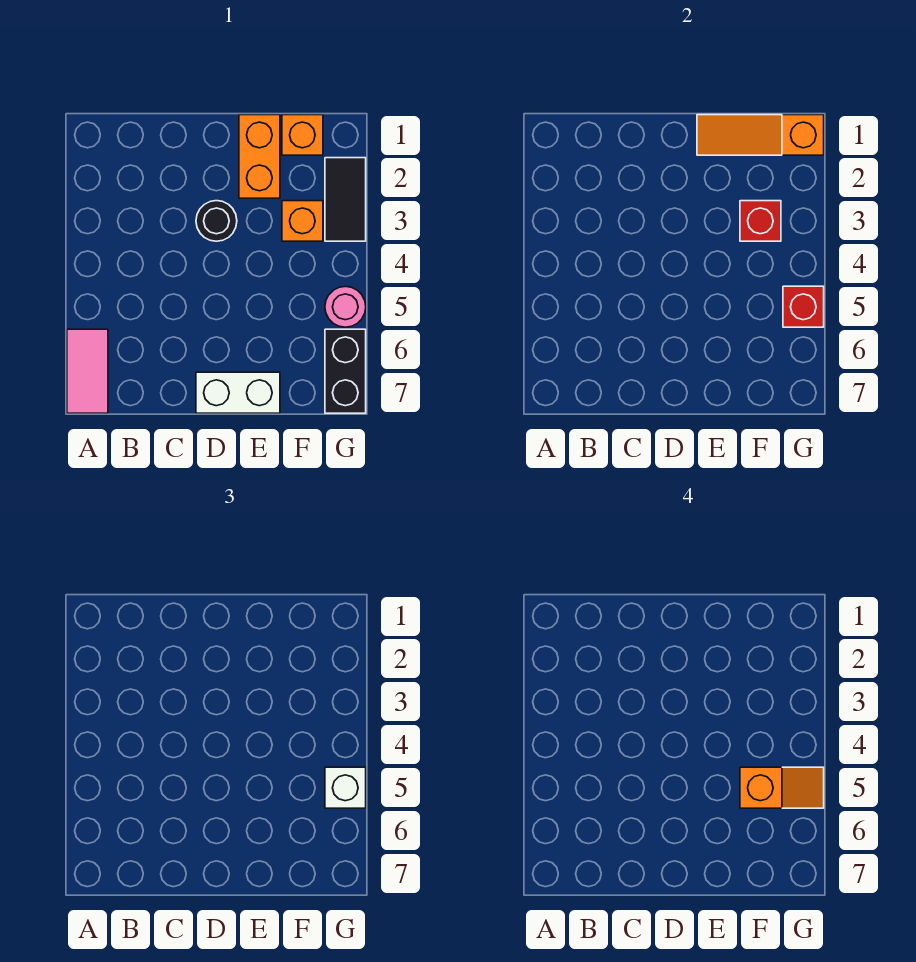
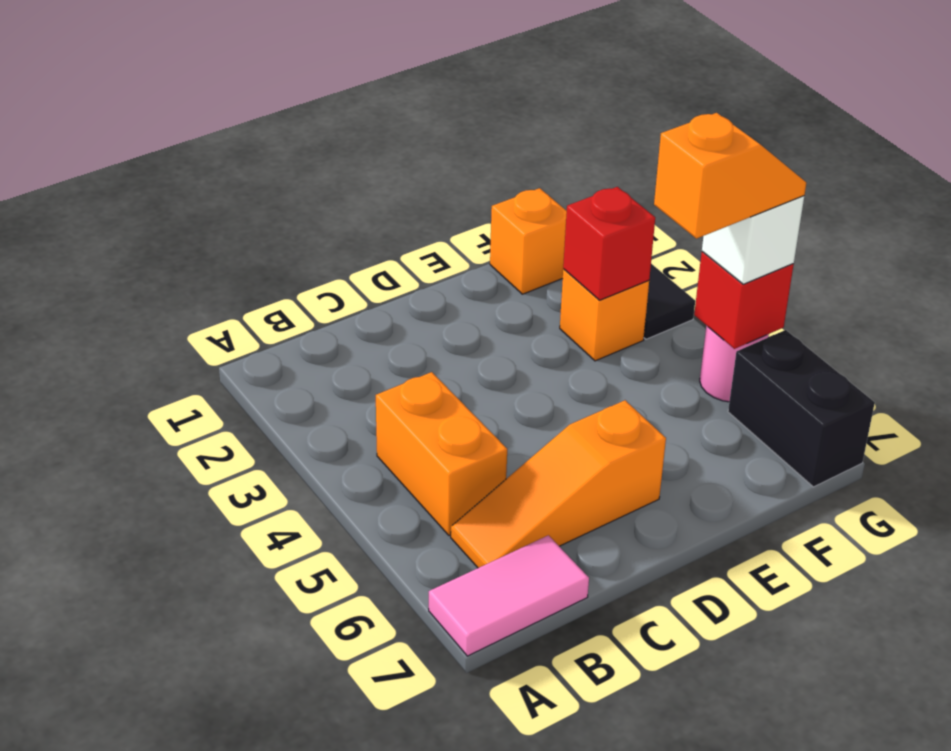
pink tile A6:A7 level 1 -> pink tile A7:B7 level 1
black round brick D3 level 1 -> none
white brick D7:E7 level 1 -> none
orange brick E1:E2 level 1 -> orange brick B4:B5 level 1
orange slope E1:G1 level 2 top G -> orange slope B6:D6 level 1 top D

